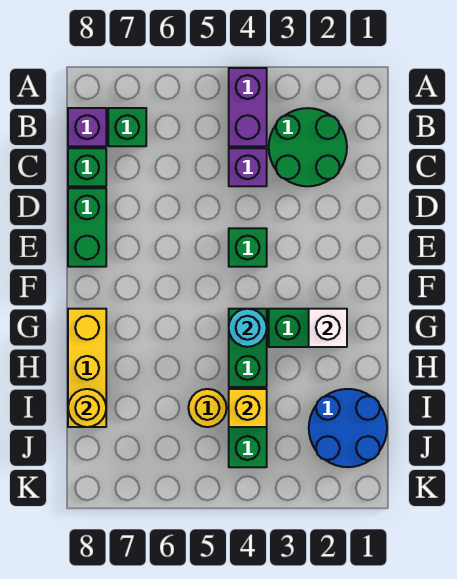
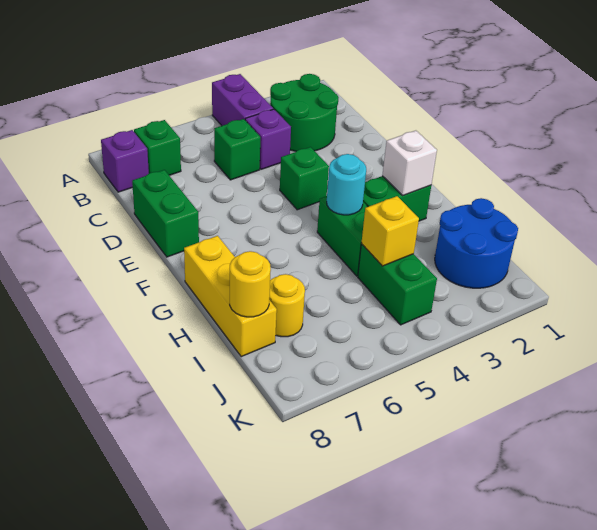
green brick C8 level 1 -> green brick C5 level 1
yellow round brick I5 level 1 -> yellow round brick I7 level 1

